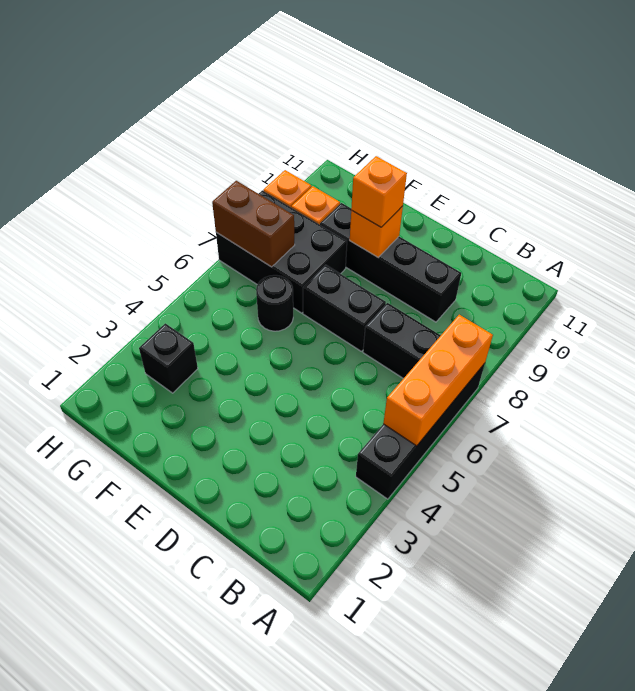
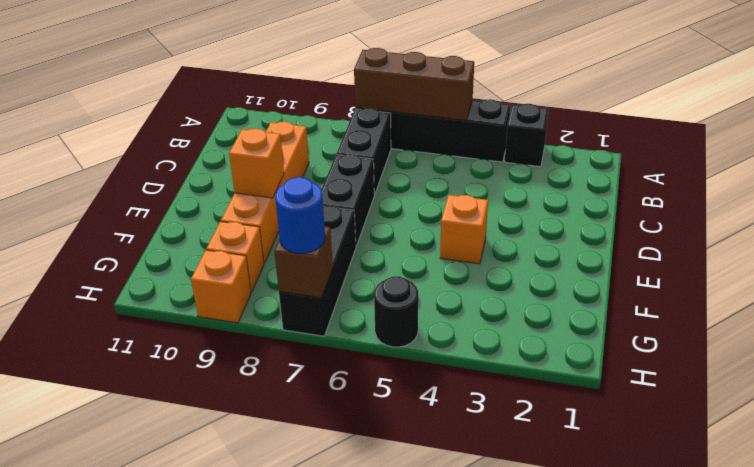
orange brick A5:A7 level 2 -> brown brick A5:A7 level 2
black brick C9:F9 level 1 -> orange brick C9:F9 level 1
orange brick E9 level 3 -> orange brick E4 level 1
black round brick F6 level 1 -> black round brick H5 level 1
black brick F7:H8 level 1 -> black brick F7:H7 level 1
black brick G3 level 1 -> black brick A3 level 1
brown brick G7:H7 level 2 -> brown brick H7 level 2
none -> blue round brick H7 level 3

